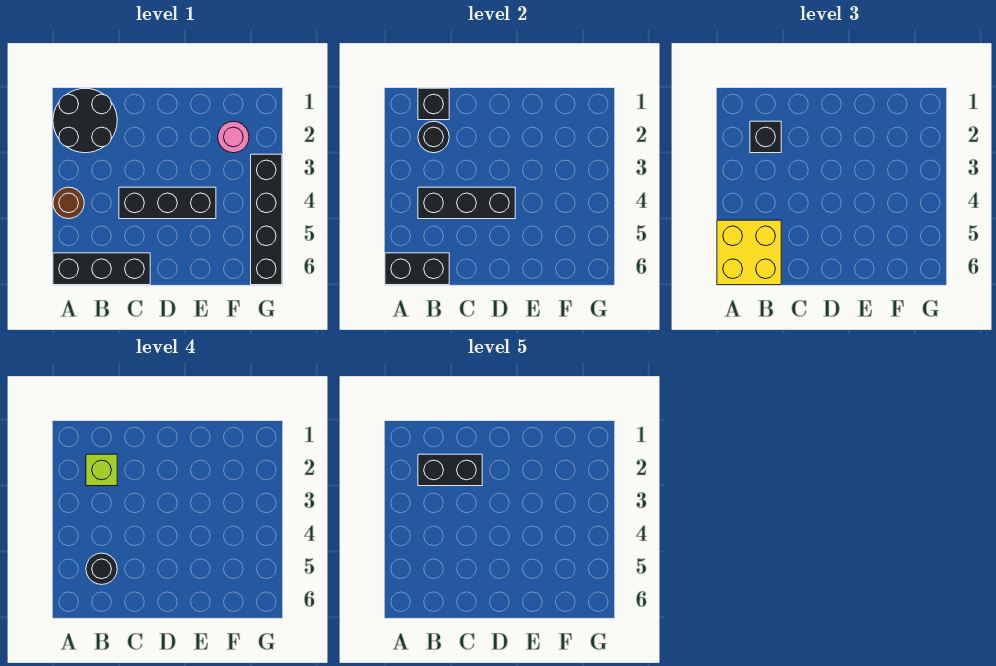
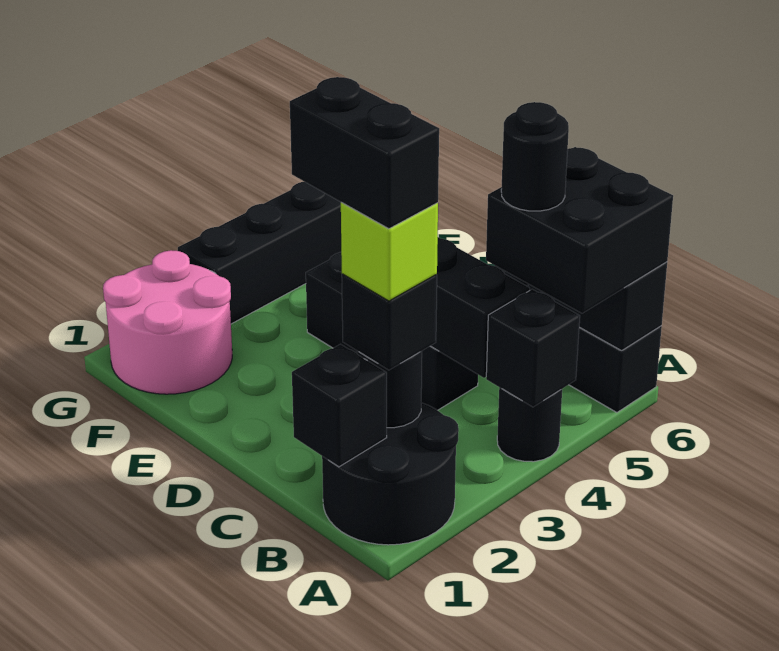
brown round brick A4 level 1 -> black round brick A4 level 1
none -> black brick A4 level 2
yellow brick A5:B6 level 3 -> black brick A5:B6 level 3
pink round brick F2 level 1 -> pink round brick F1:G2 level 1

